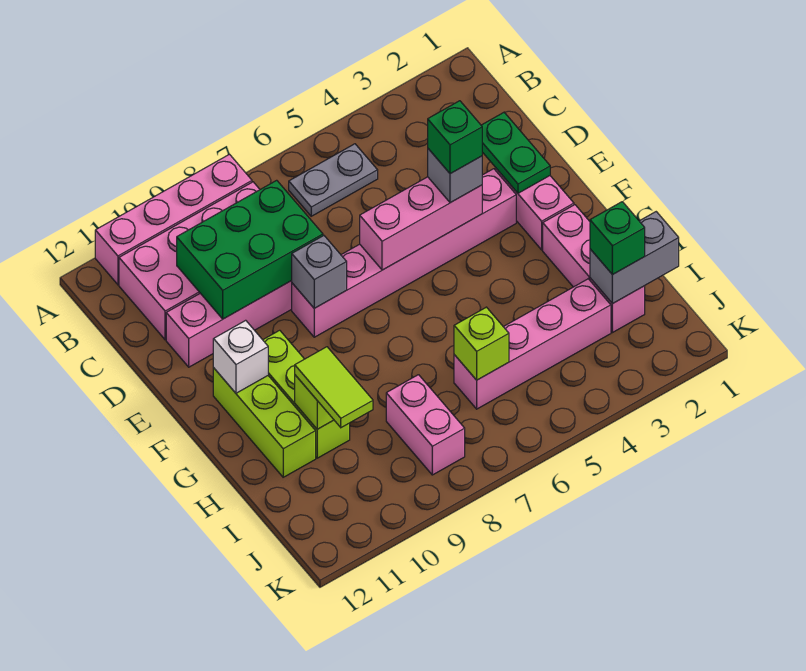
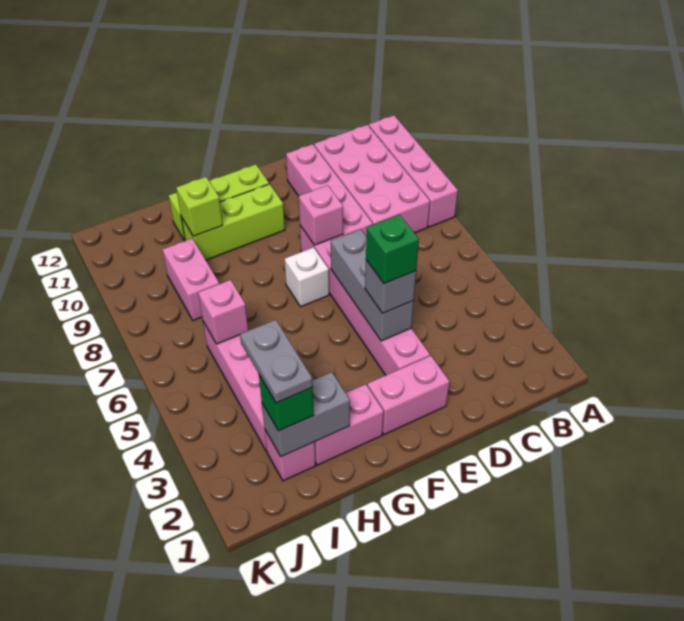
grey plate B5:B6 level 1 -> grey plate I2:I3 level 4
green brick C8:D10 level 2 -> none
green plate D2:E2 level 2 -> none
pink brick E4:E6 level 2 -> grey brick E4:E6 level 2
grey brick E8 level 2 -> pink brick E8 level 2
white brick F11 level 2 -> white brick F7 level 1
lime tile H10:I10 level 3 -> none
grey brick I1:I2 level 2 -> grey brick H2:I2 level 2
lime brick I6 level 2 -> pink brick I6 level 2
pink brick I8:J8 level 1 -> pink brick I8:I9 level 1

